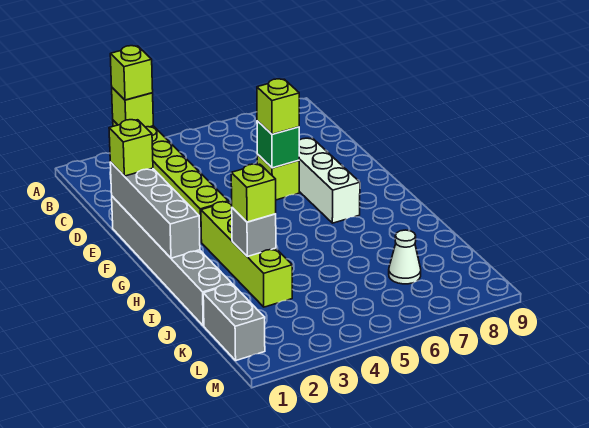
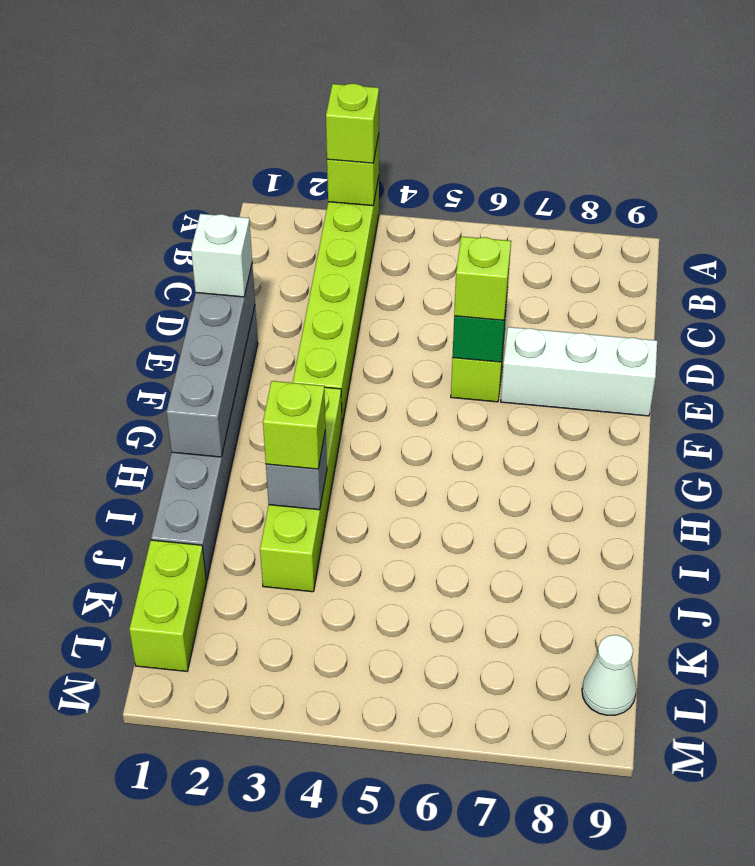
lime brick E1 level 3 -> white brick E1 level 3
white brick E7:G7 level 1 -> white brick E7:E9 level 1
grey brick K1:L1 level 1 -> lime brick K1:L1 level 1
white cone K7 level 1 -> white cone L9 level 1

